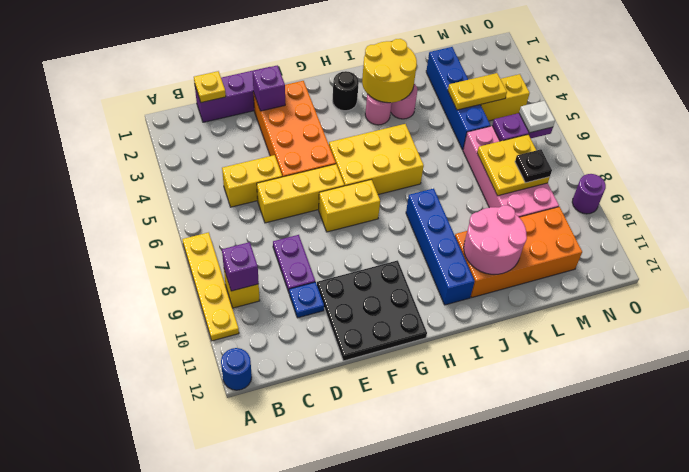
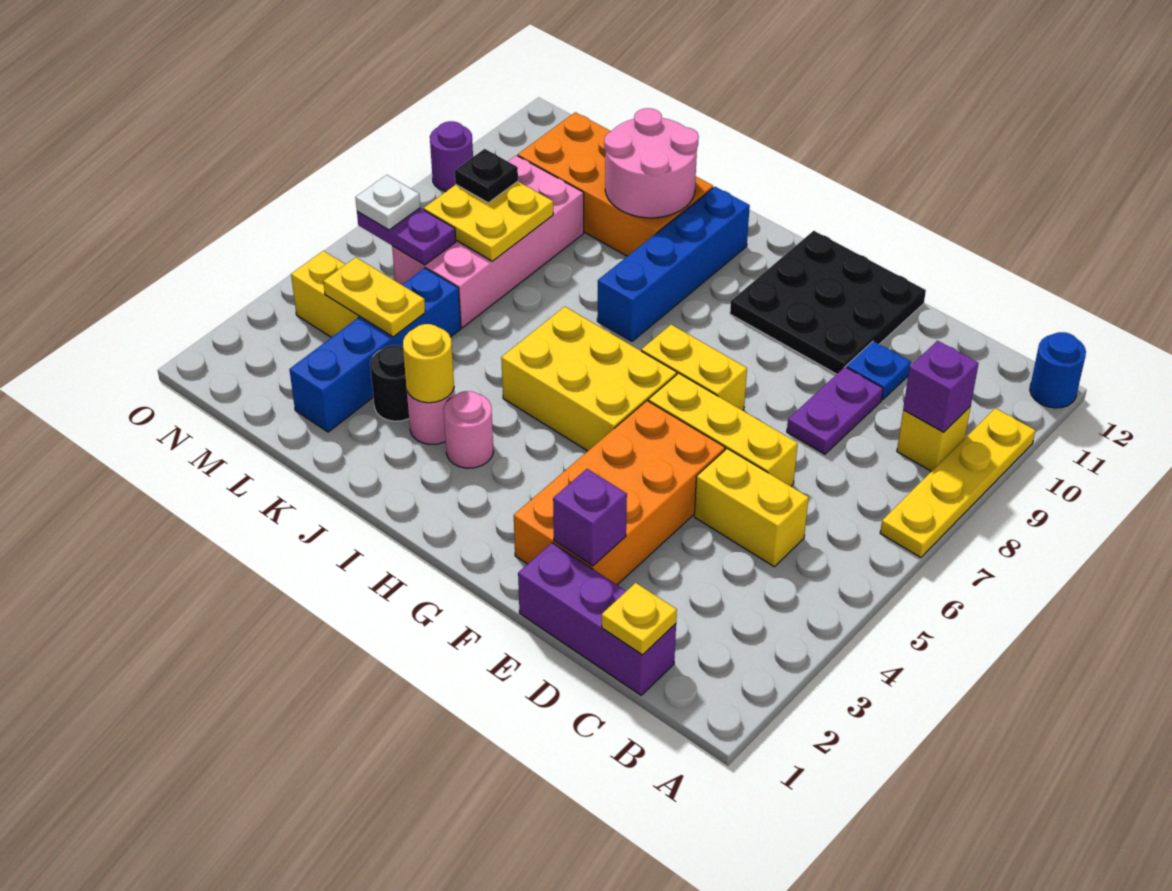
black round brick H2 level 1 -> black round brick K3 level 1
yellow round brick I2:J3 level 2 -> yellow round brick J3 level 2

